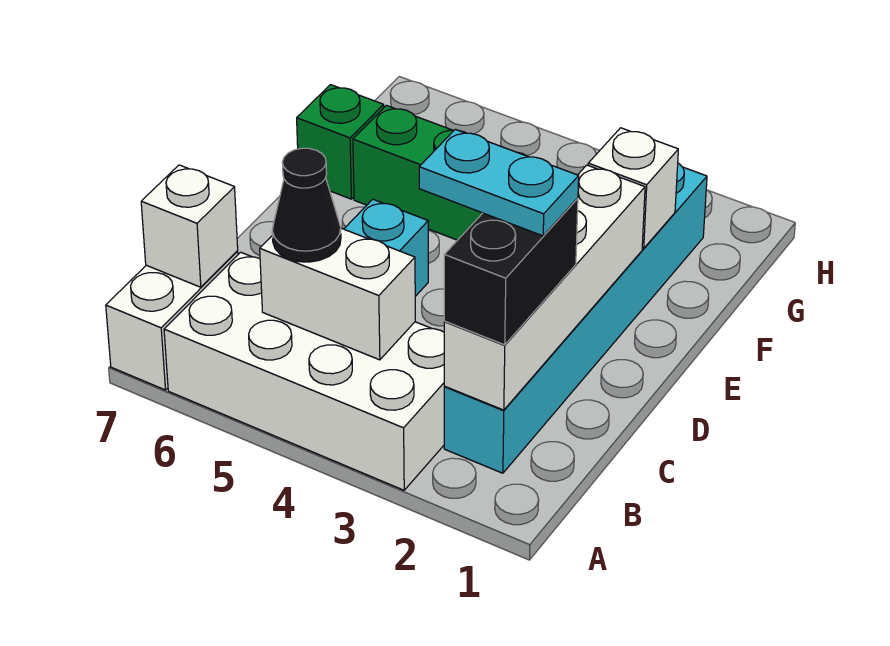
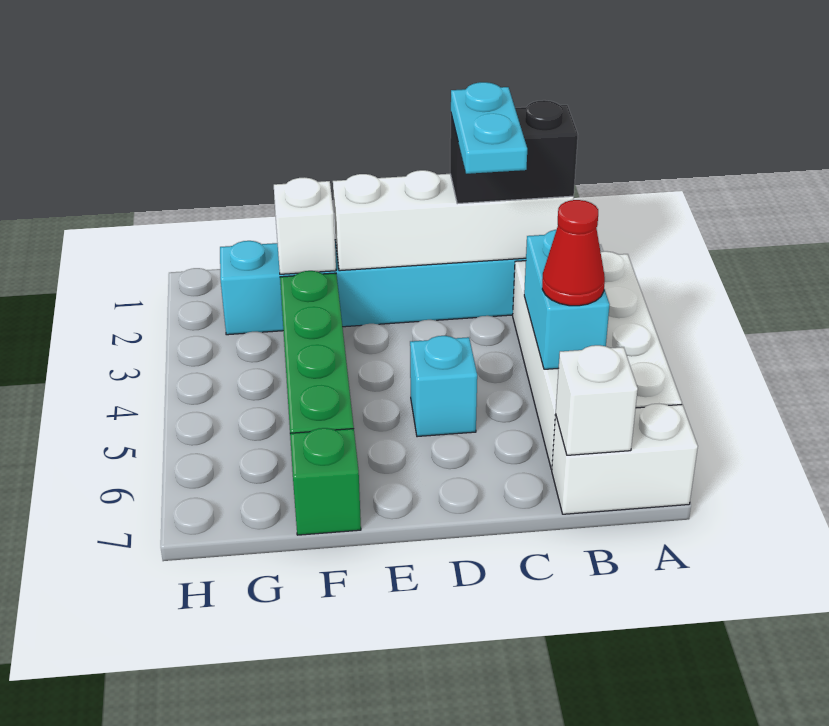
white brick B4:B5 level 2 -> cyan brick B4:B5 level 2
black cone B5 level 3 -> red cone B5 level 3

